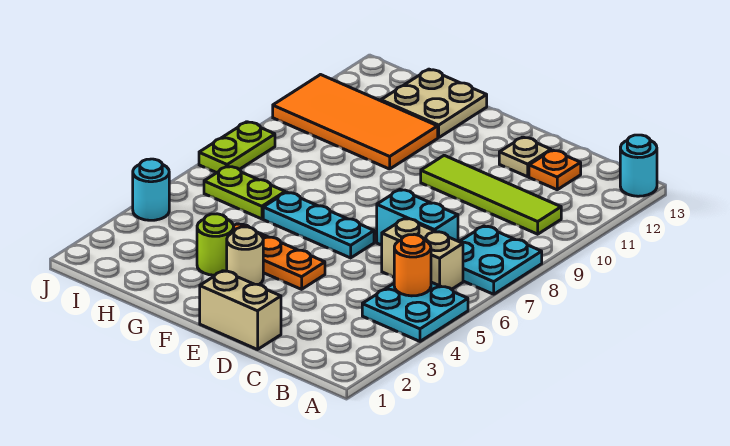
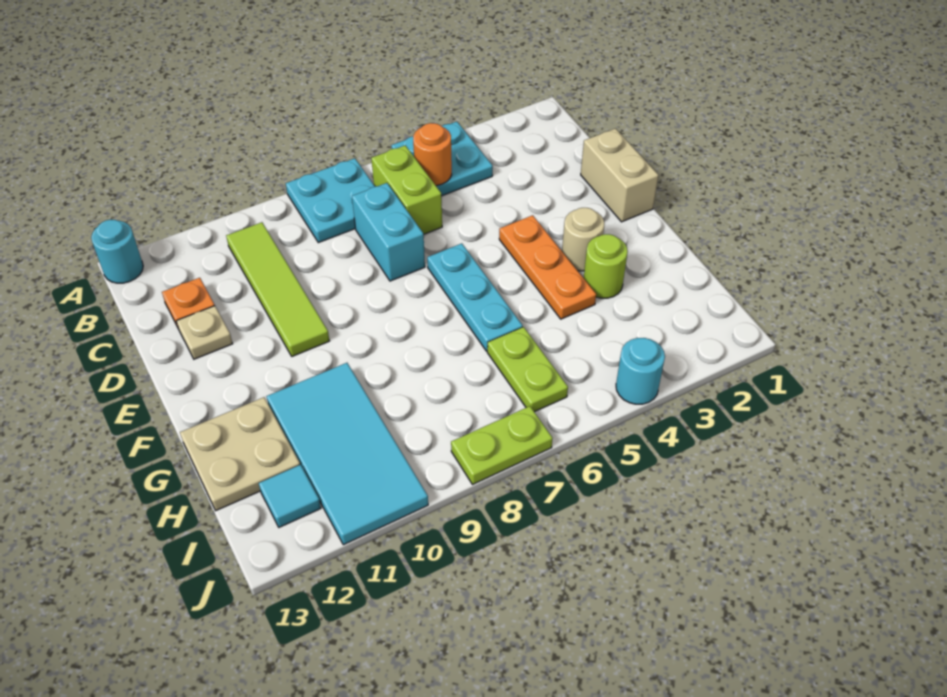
tan brick B6:C6 level 1 -> lime brick B6:C6 level 1
orange tile G10:J11 level 1 -> cyan tile G10:J11 level 1
none -> cyan tile I12 level 1

